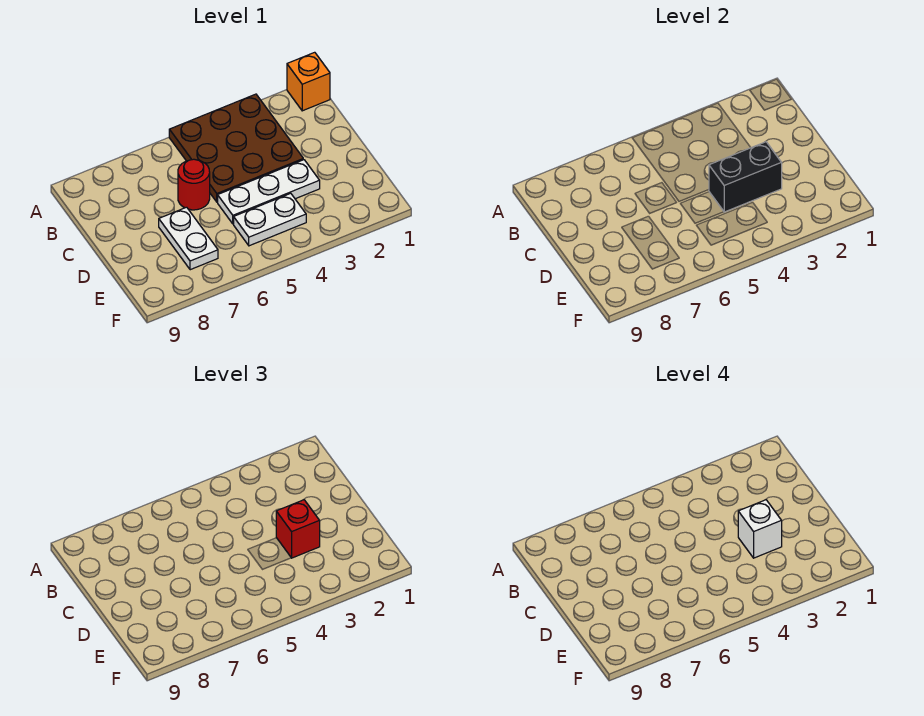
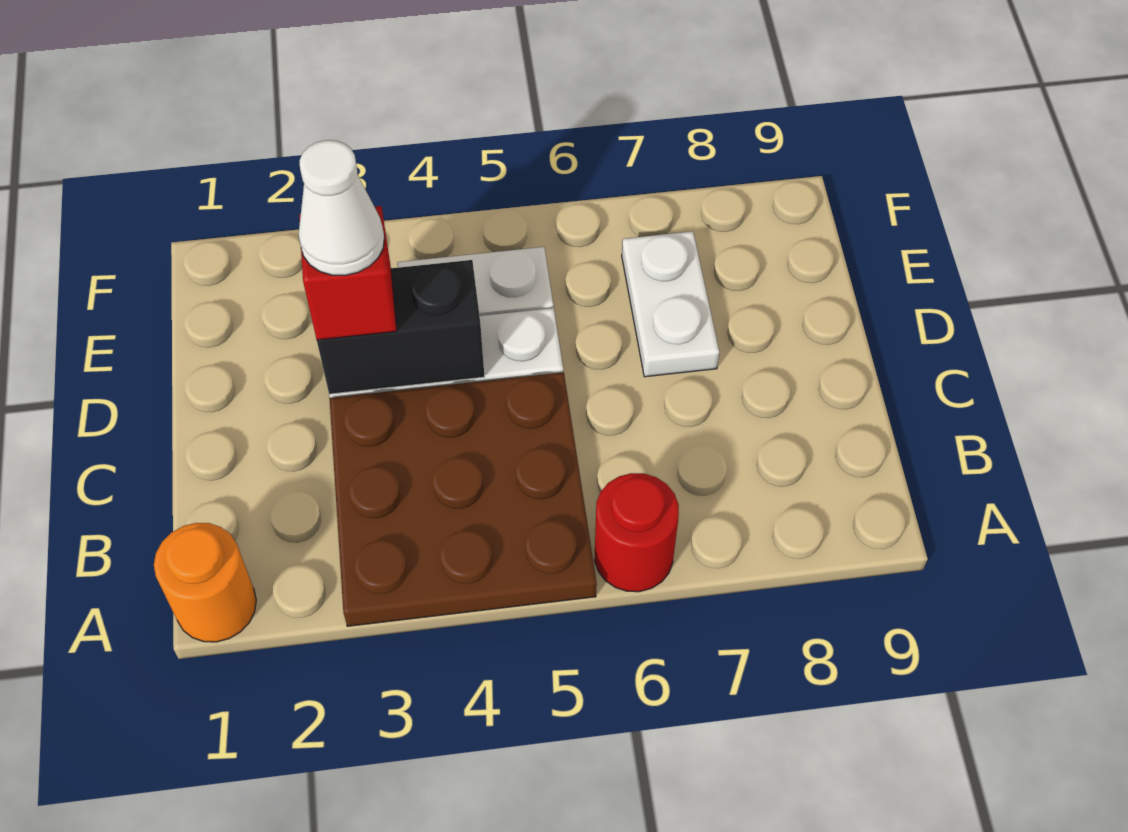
orange brick A1 level 1 -> orange round brick A1 level 1
red round brick C6 level 1 -> red round brick A6 level 1
white brick D3 level 4 -> white cone D3 level 4

